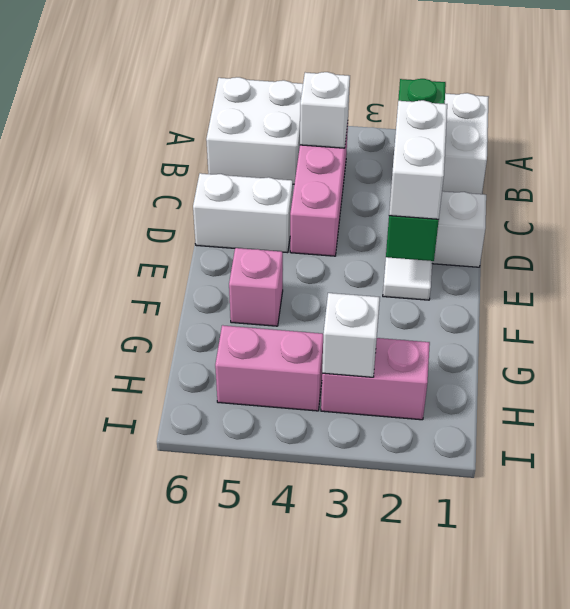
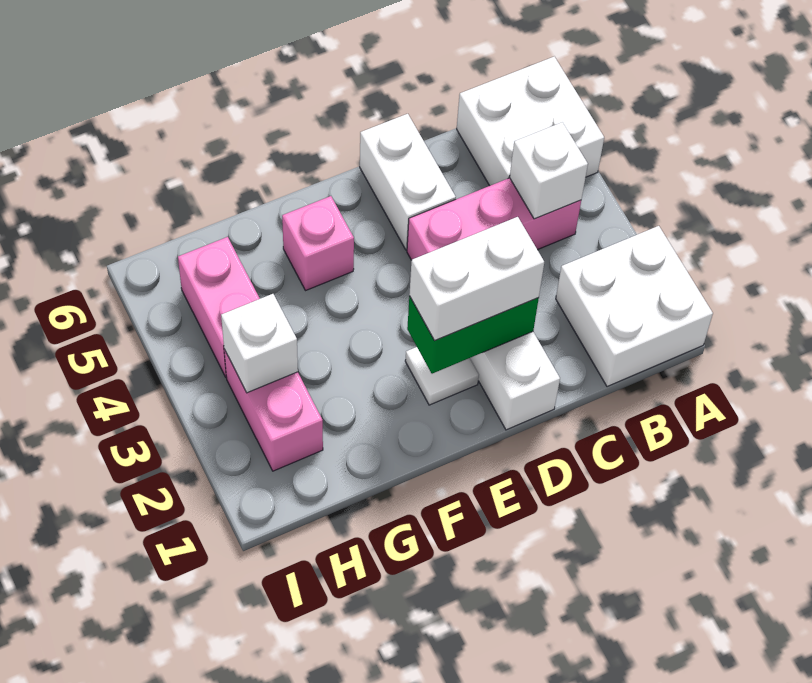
green brick B2:E2 level 2 -> green brick D2:E2 level 2

